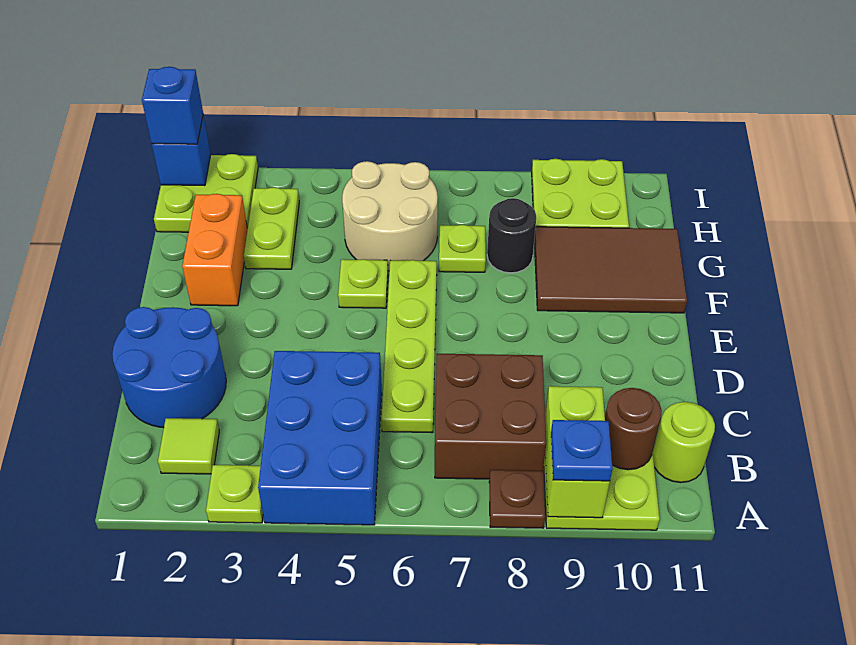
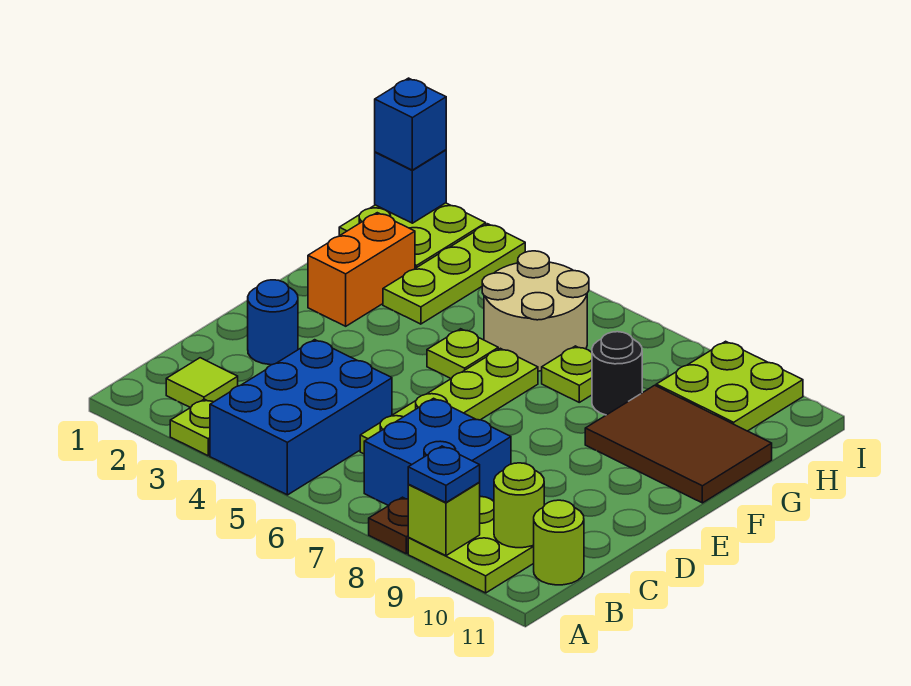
lime brick A9:B9 level 2 -> lime brick A9 level 2
brown brick B7:C8 level 1 -> blue brick B7:C8 level 1
brown round brick B10 level 2 -> lime round brick B10 level 2
blue round brick C1:D2 level 1 -> blue round brick D2 level 1
lime plate G3:H3 level 1 -> lime plate G3:I3 level 1

